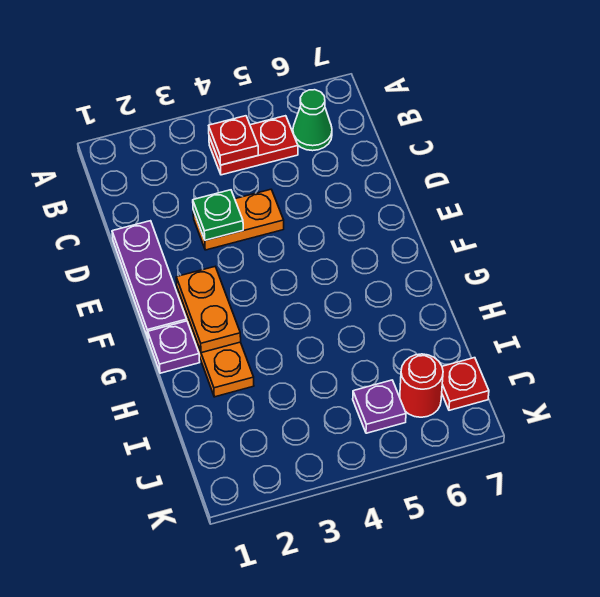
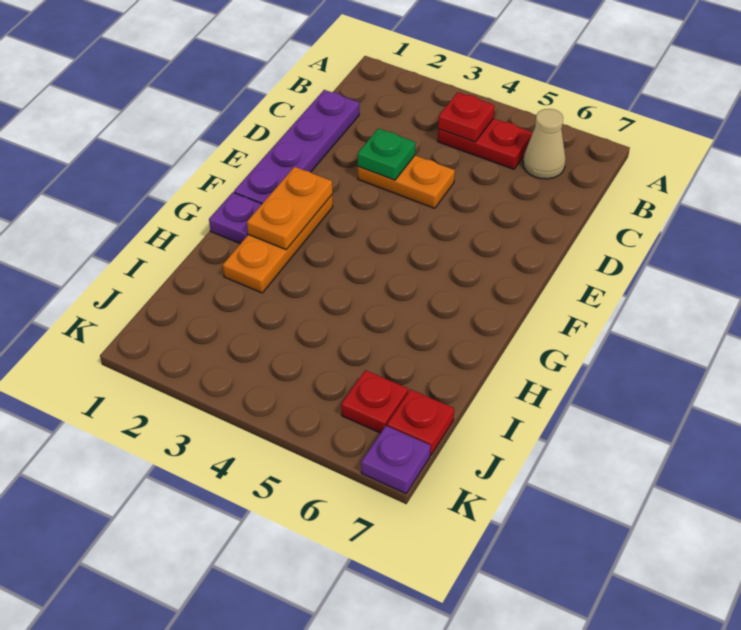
green cone B6 level 1 -> tan cone B6 level 1
purple plate D1:F1 level 1 -> purple plate C1:F1 level 1
purple plate J5 level 1 -> purple plate K7 level 1
red round brick J6 level 1 -> red plate J6 level 1

